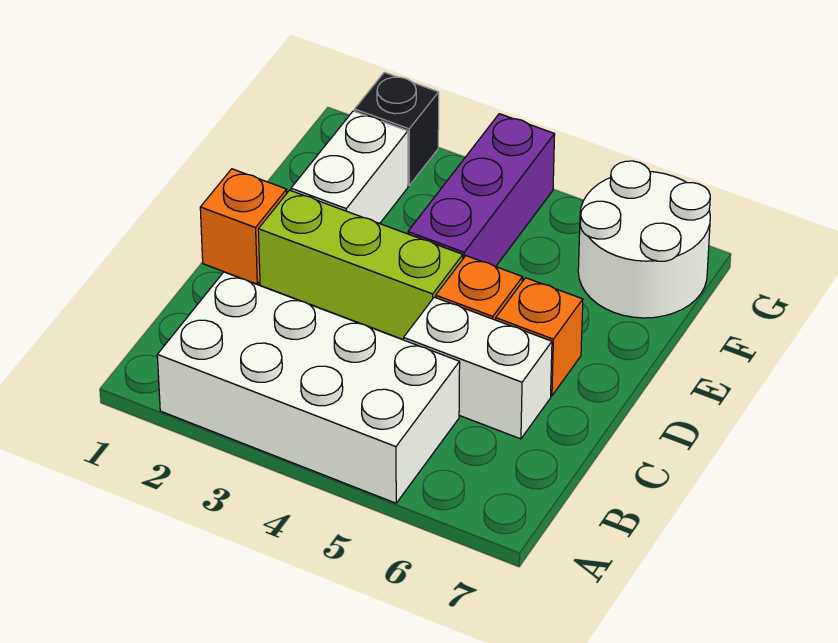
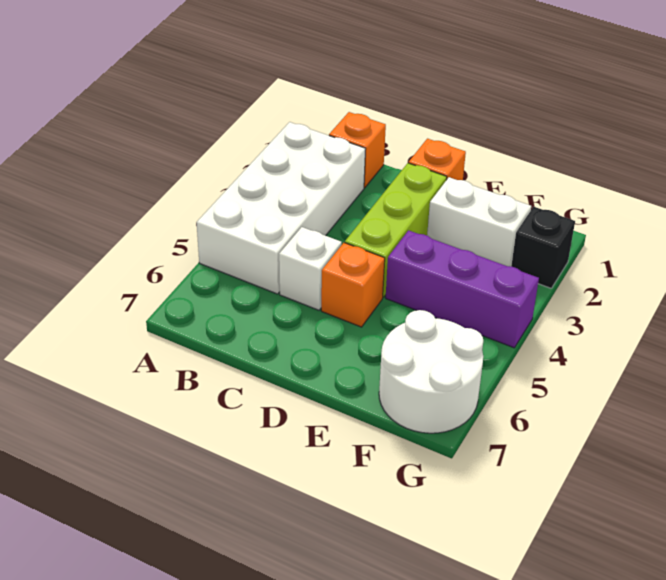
white brick C5:C6 level 1 -> white brick C5 level 1
orange brick D6 level 1 -> orange brick B1 level 1

